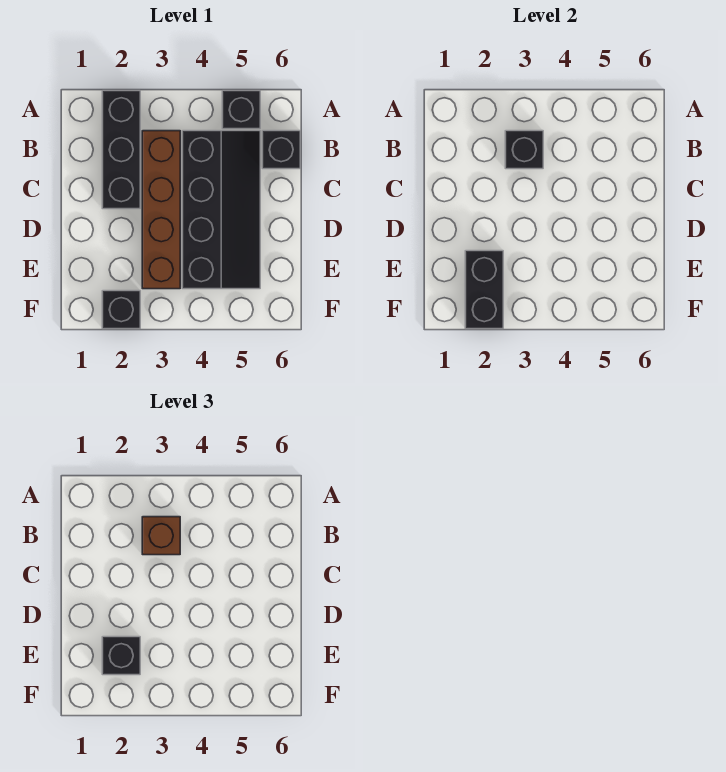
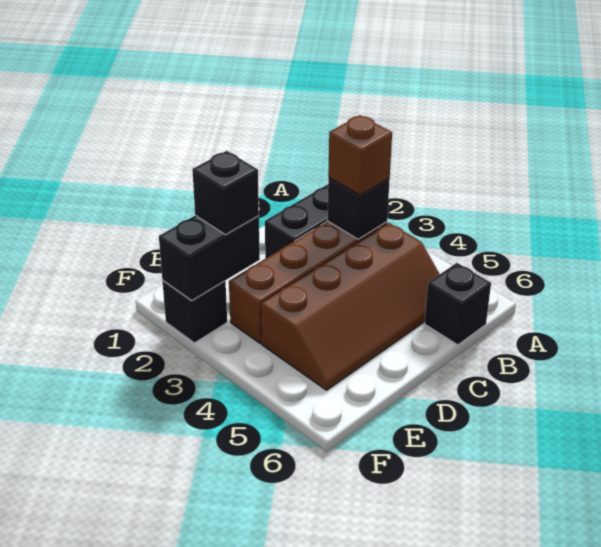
black brick A5 level 1 -> none
black slope B4:E5 level 1 top 4 -> brown slope B4:E5 level 1 top 4

